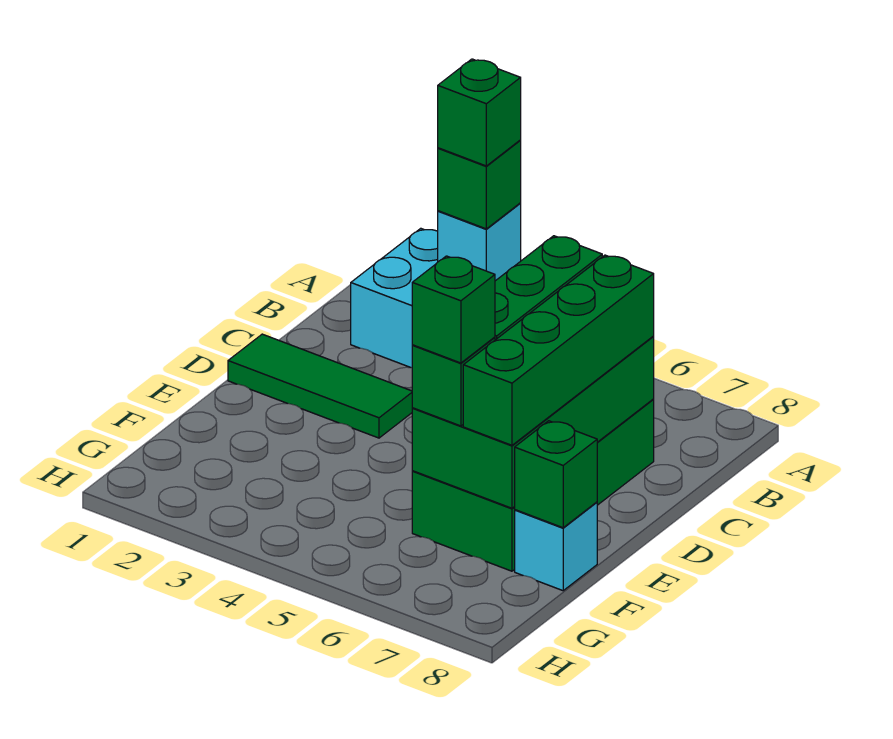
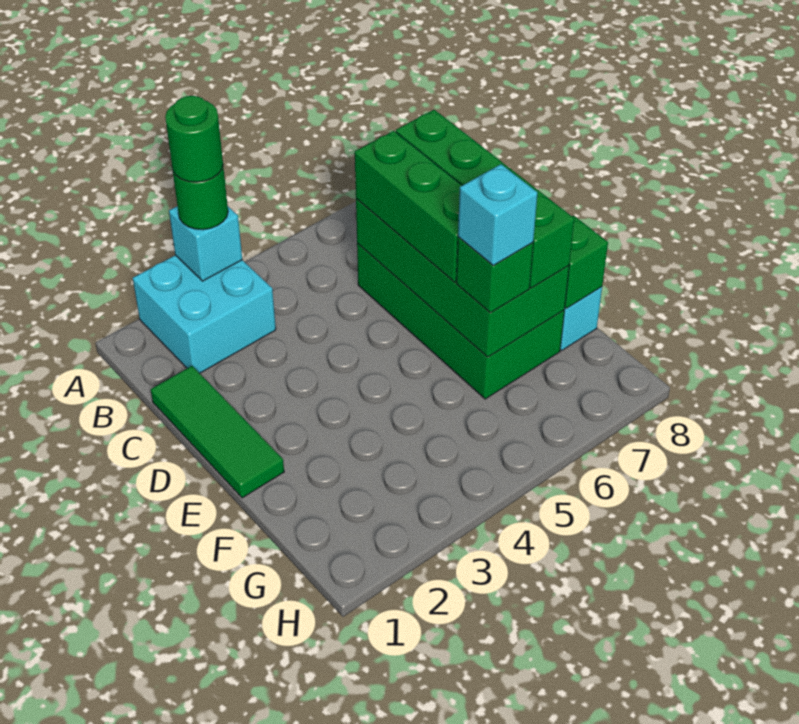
green brick A3 level 3 -> green round brick A3 level 3
green brick A3 level 4 -> green round brick A3 level 4
green tile D1:D3 level 1 -> green tile C1:E1 level 1
green brick F6 level 4 -> cyan brick F6 level 4

